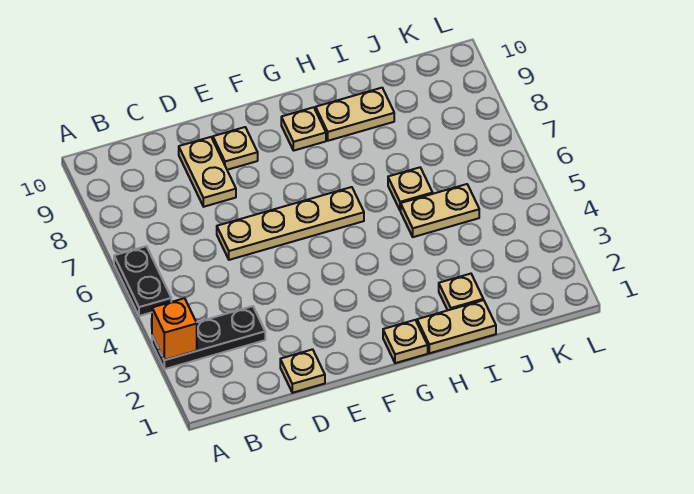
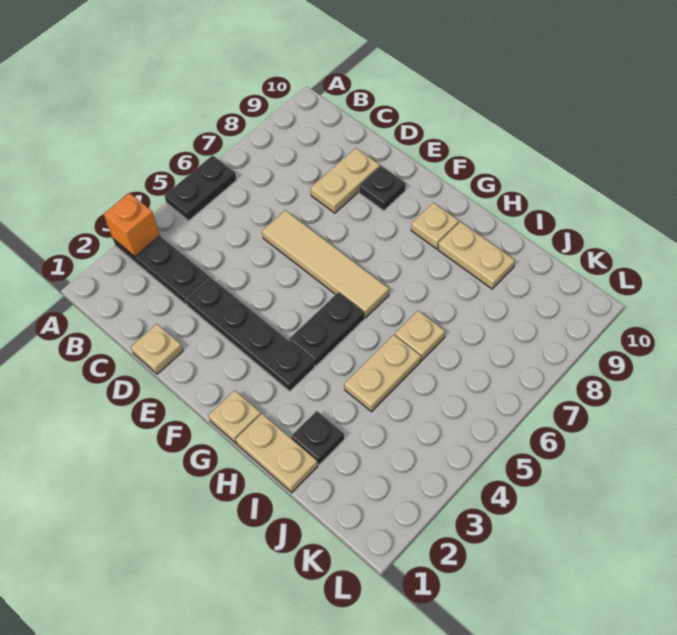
none -> black plate D3:G3 level 1
tan plate D6:G6 level 1 -> tan tile D6:G6 level 1
tan plate E9 level 1 -> black plate E9 level 1
none -> black plate G4:G5 level 1
tan plate I2 level 1 -> black plate I2 level 1
tan plate I5:J5 level 1 -> tan plate I4:I5 level 1

